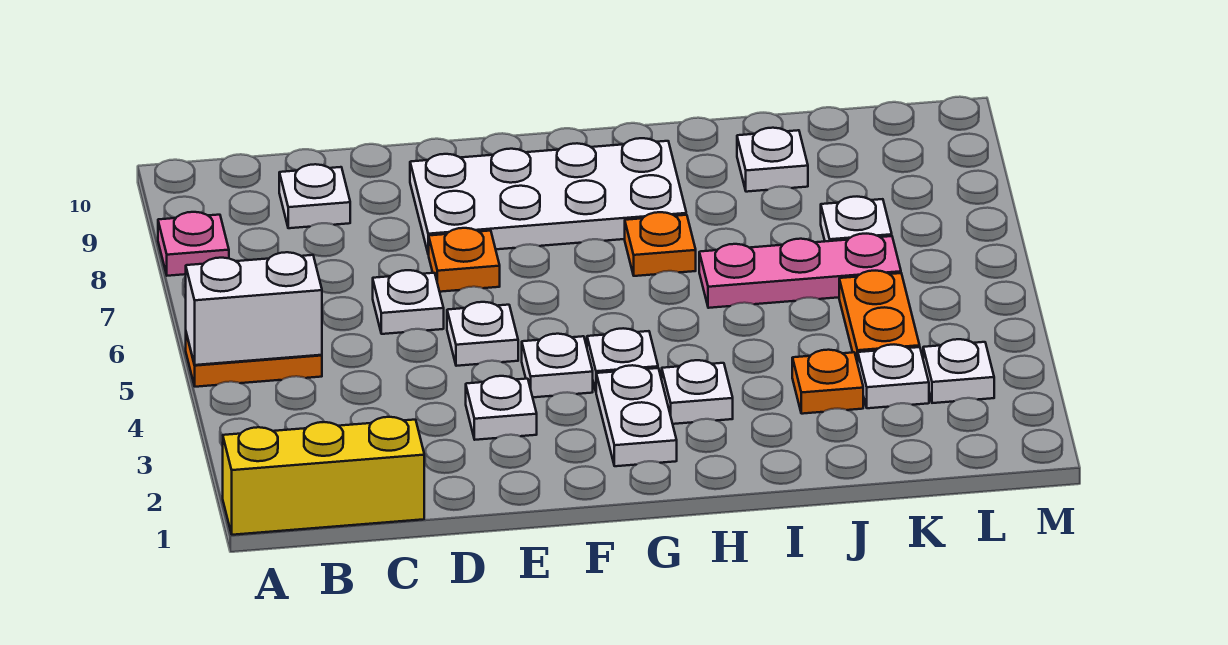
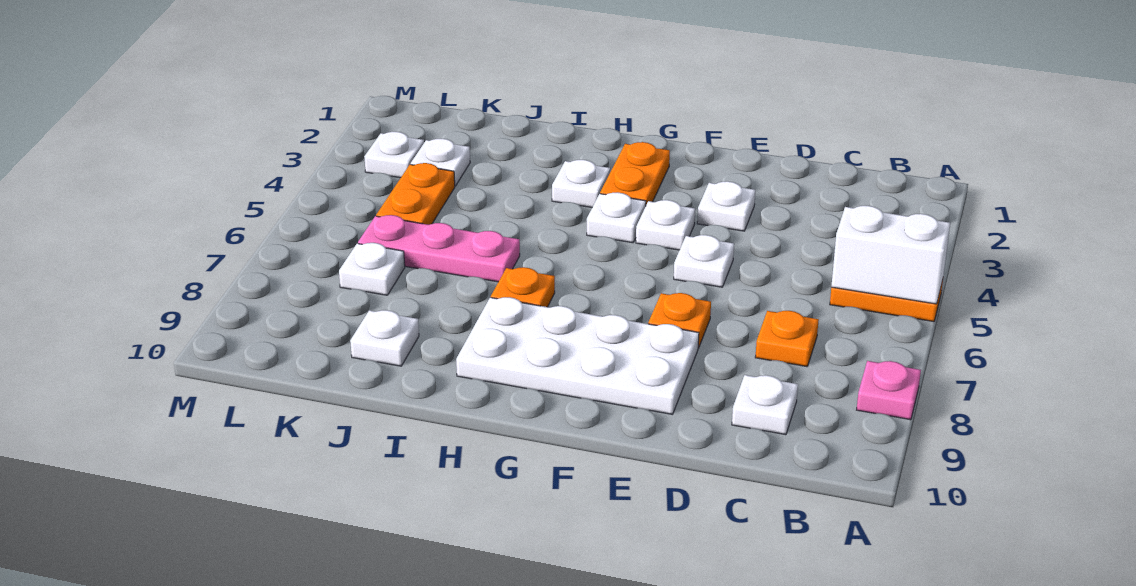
yellow brick A1:C1 level 1 -> none
white plate D6 level 1 -> none
white plate G2:G3 level 1 -> orange plate G2:G3 level 1
orange plate J3 level 1 -> orange plate C7 level 1

